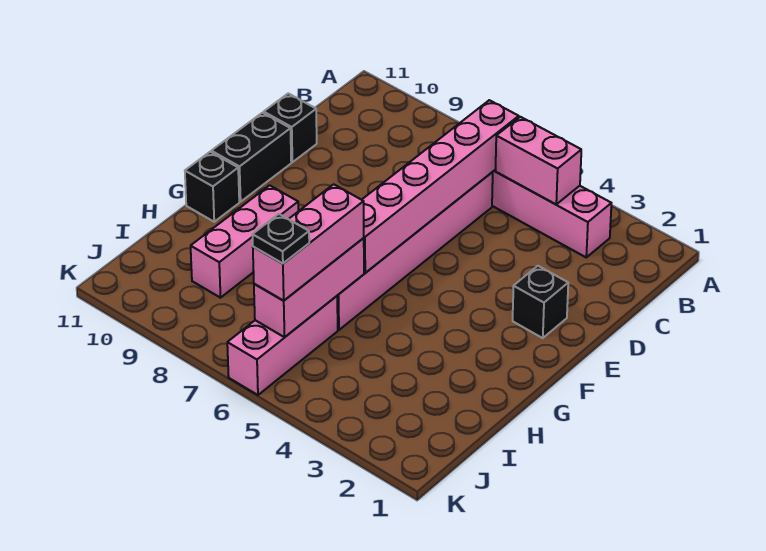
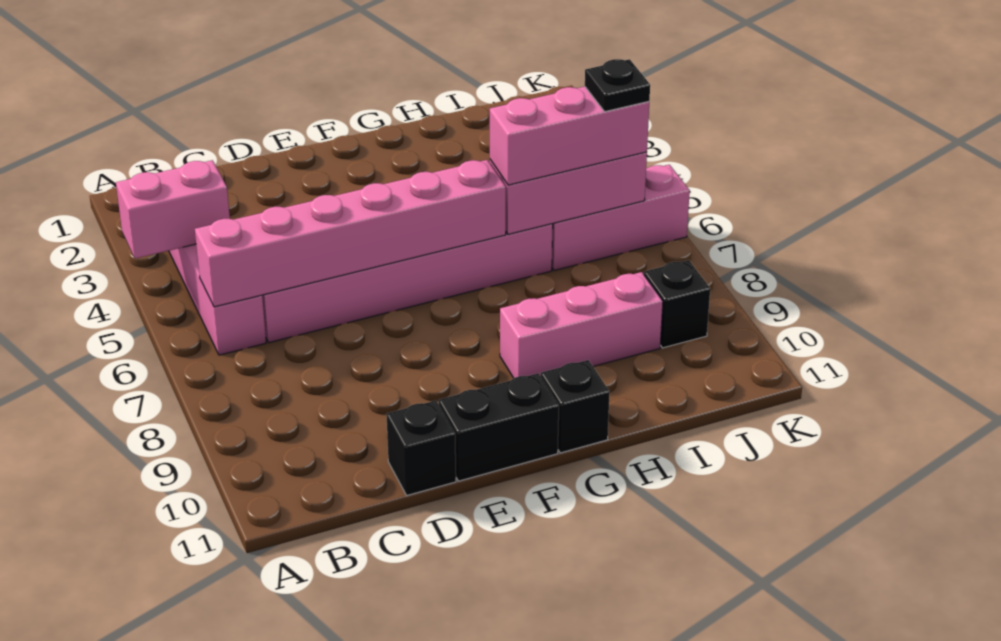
pink brick B4:B5 level 2 -> pink brick A4:B4 level 2
black brick E2 level 1 -> black brick J9 level 1

